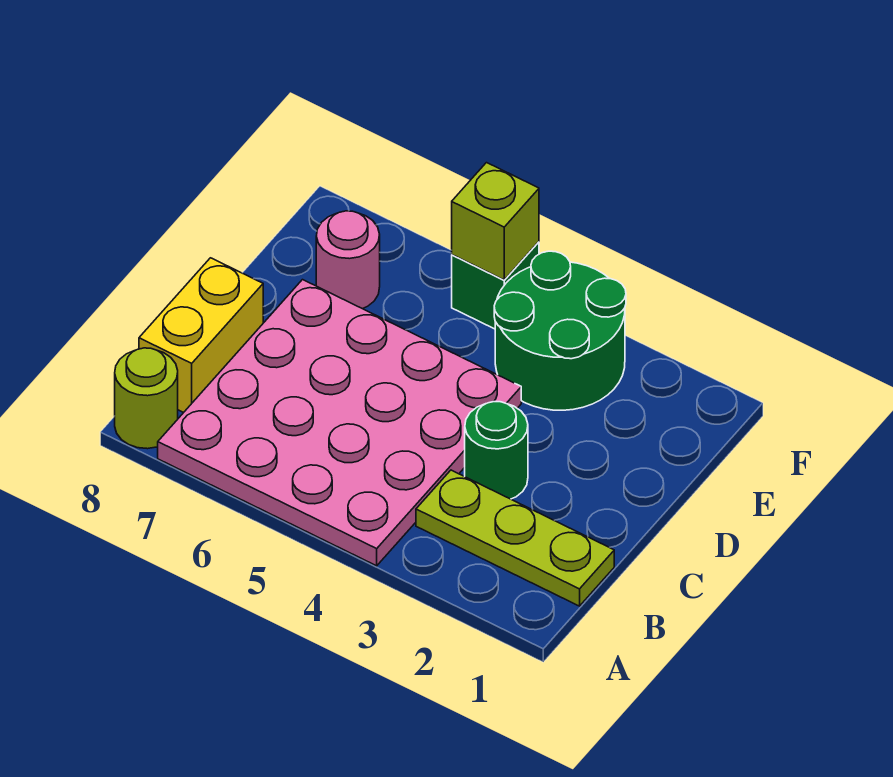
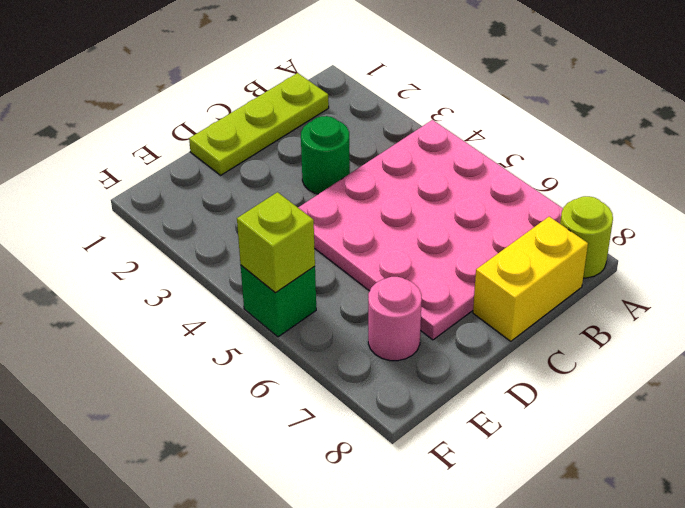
lime plate B1:B3 level 1 -> lime plate B1:D1 level 1
green round brick E3:F4 level 1 -> none

